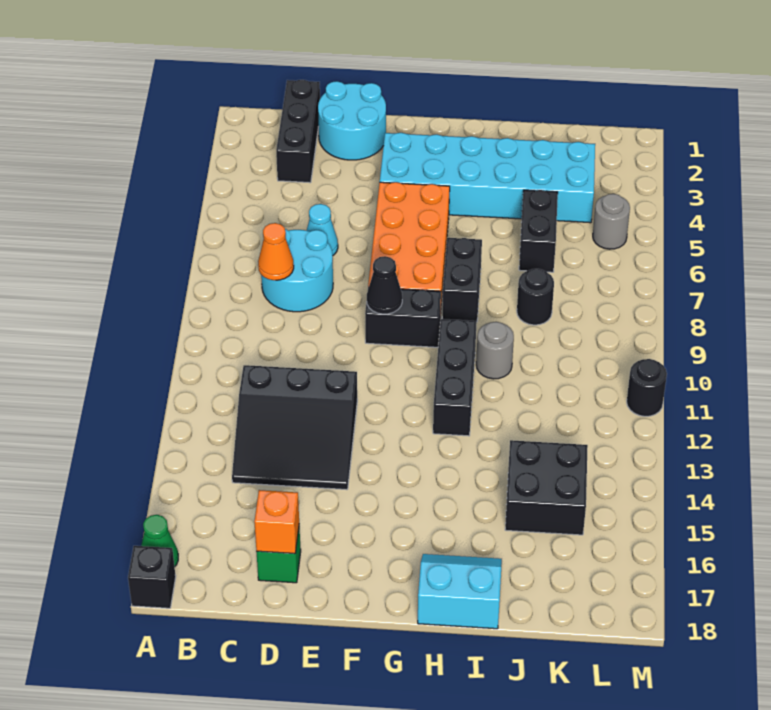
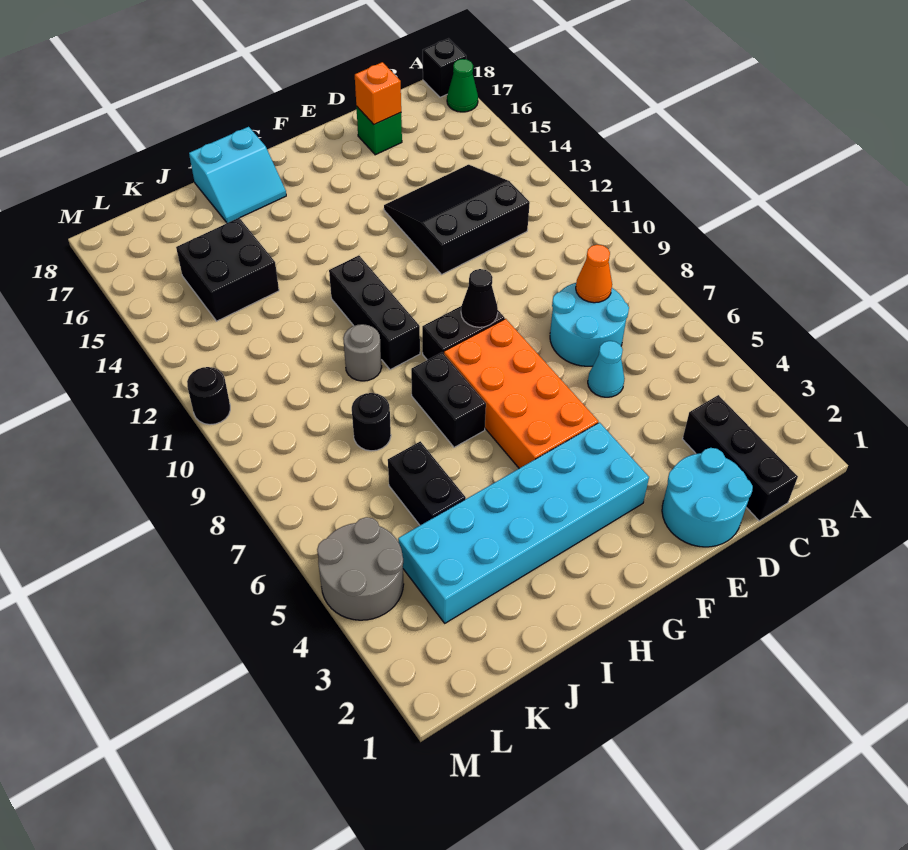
grey round brick L5 level 1 -> grey round brick L4:M5 level 1

